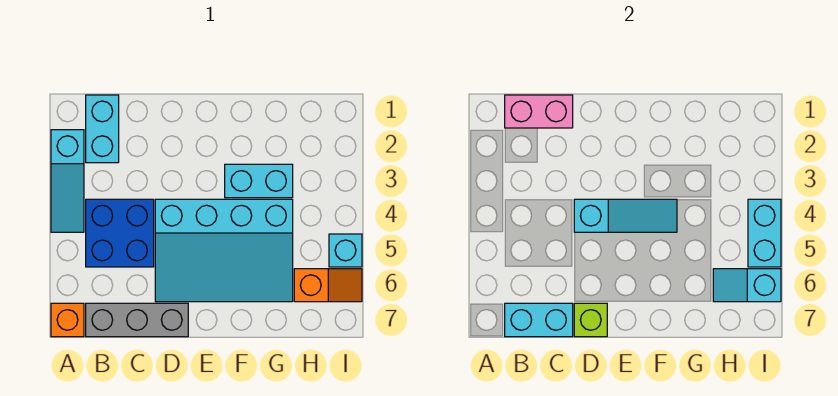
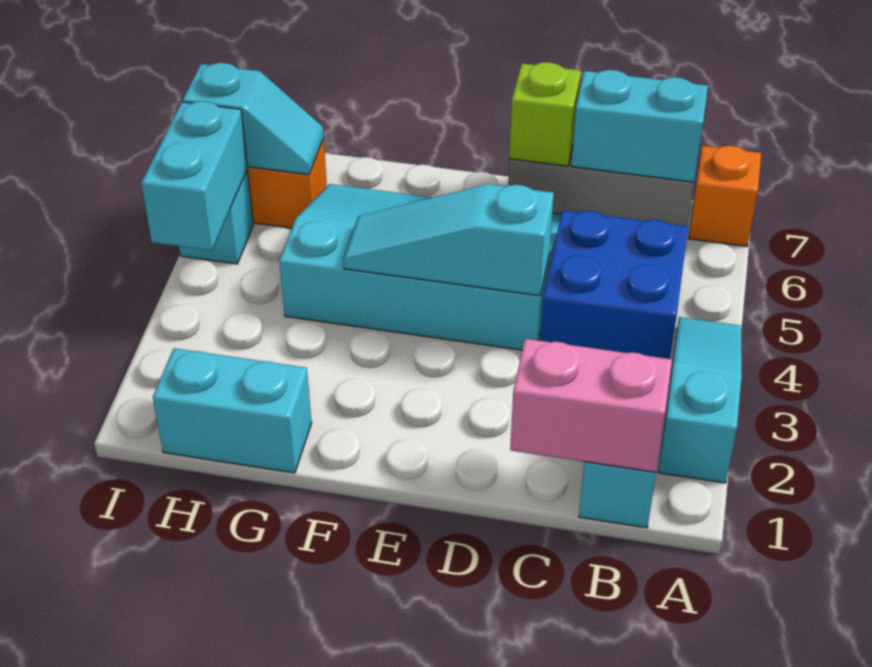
cyan brick F3:G3 level 1 -> cyan brick G1:H1 level 1

